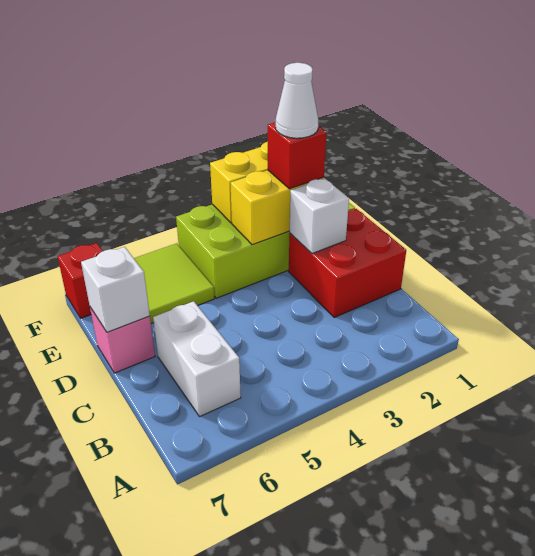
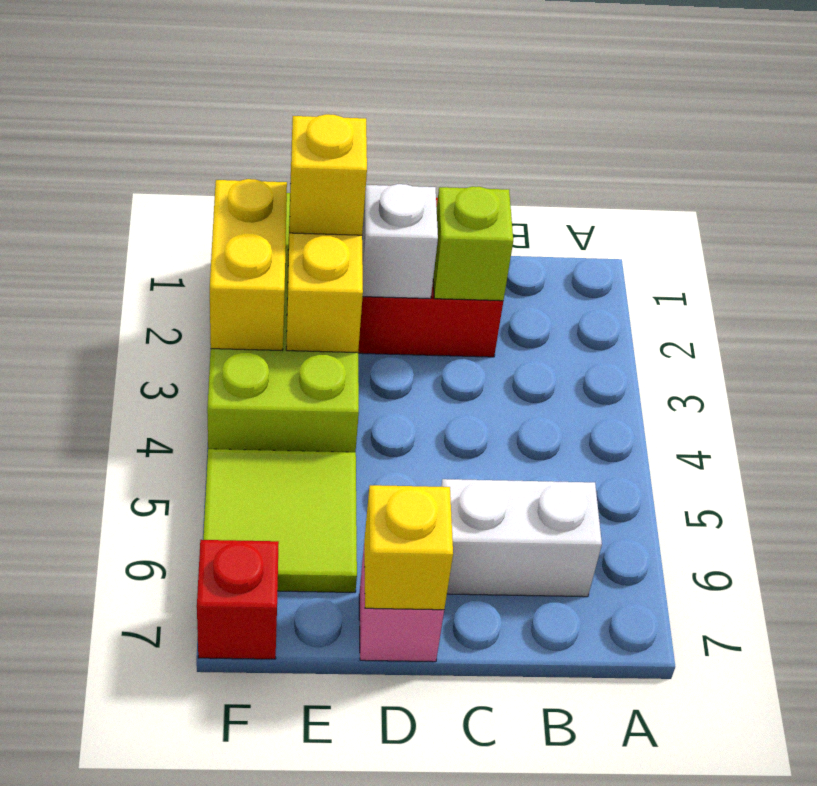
none -> lime brick C2 level 2
white brick D7 level 2 -> yellow brick D7 level 2
red brick E2 level 3 -> yellow brick E2 level 3
white cone E2 level 4 -> none

